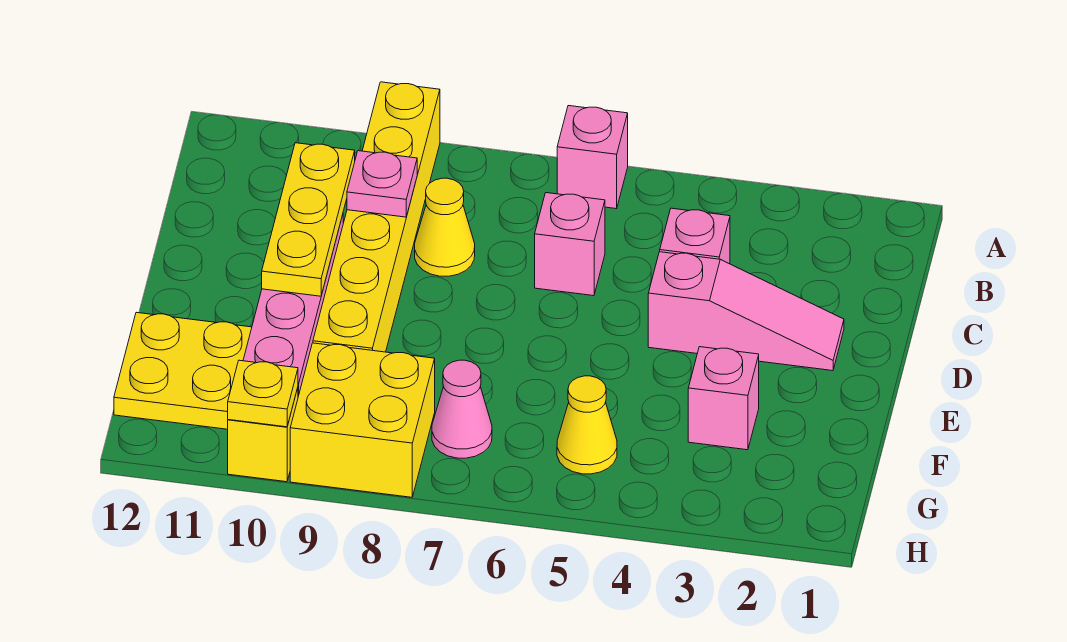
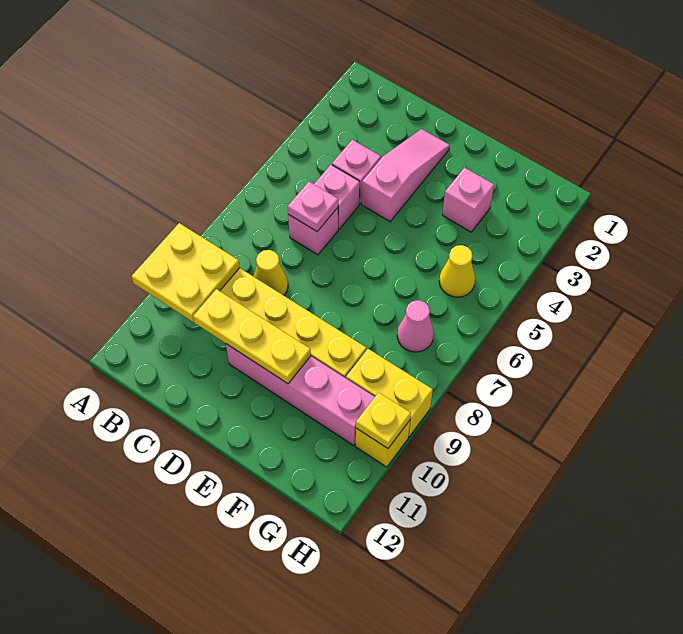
pink brick A6 level 1 -> pink brick C5 level 1
pink plate C9 level 2 -> pink plate C6 level 2
yellow plate F11:G12 level 1 -> yellow plate A9:B10 level 2
yellow brick G8:H9 level 1 -> yellow brick G9:H9 level 1

